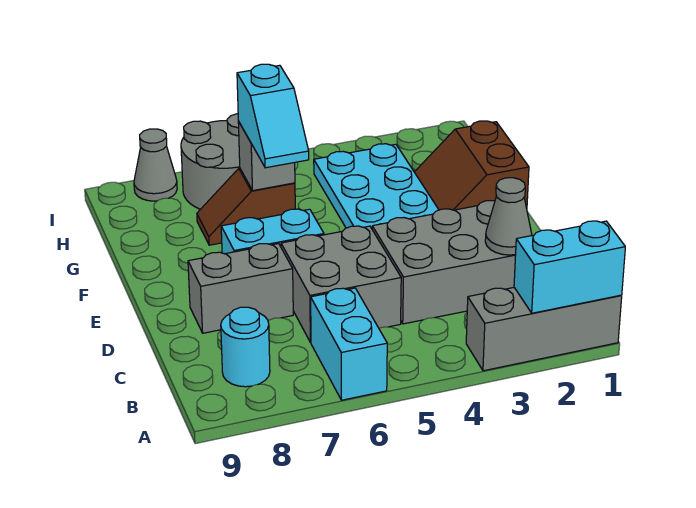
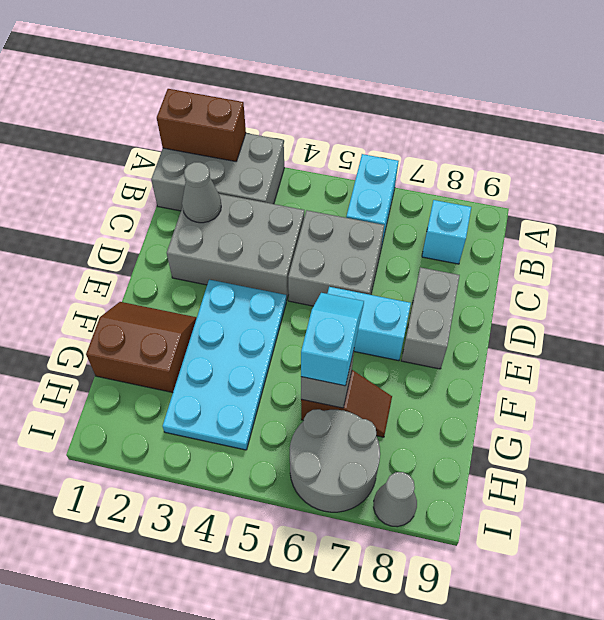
grey brick A1:A3 level 1 -> grey brick A1:B3 level 1
cyan brick A1:A2 level 2 -> brown brick A1:A2 level 2
cyan round brick B8 level 1 -> cyan brick B8 level 1
grey brick D7:D8 level 1 -> grey brick D8:E8 level 1
brown slope F1:G2 level 1 top 1 -> brown slope F1:G2 level 1 top G

